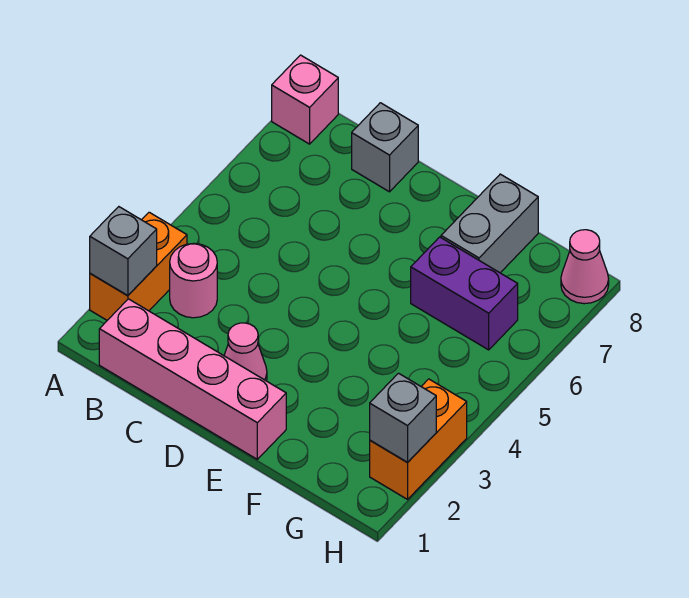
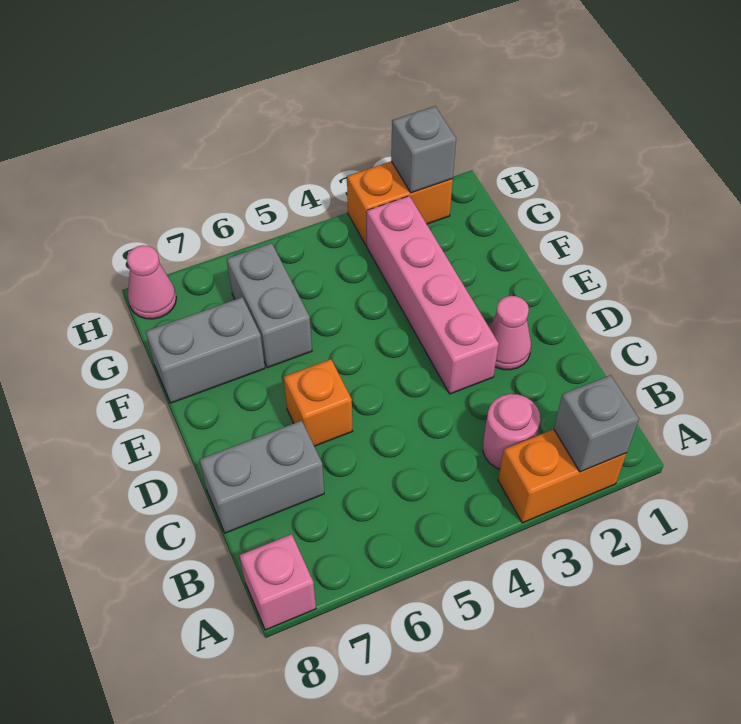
pink brick B1:E1 level 1 -> pink brick D3:G3 level 1
grey brick C8 level 1 -> grey brick C7:C8 level 1
none -> orange brick D6 level 1
purple brick F6:G6 level 1 -> grey brick F6:G6 level 1

